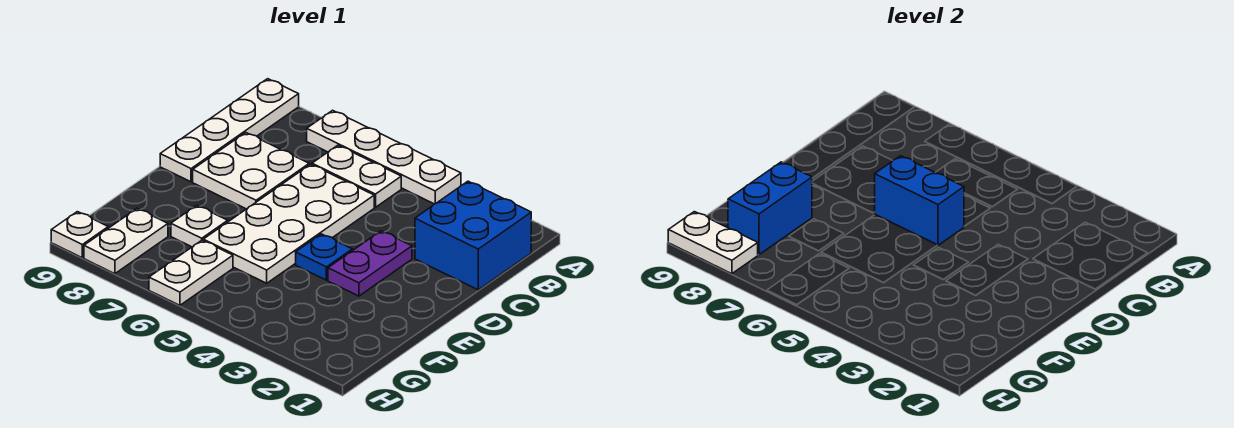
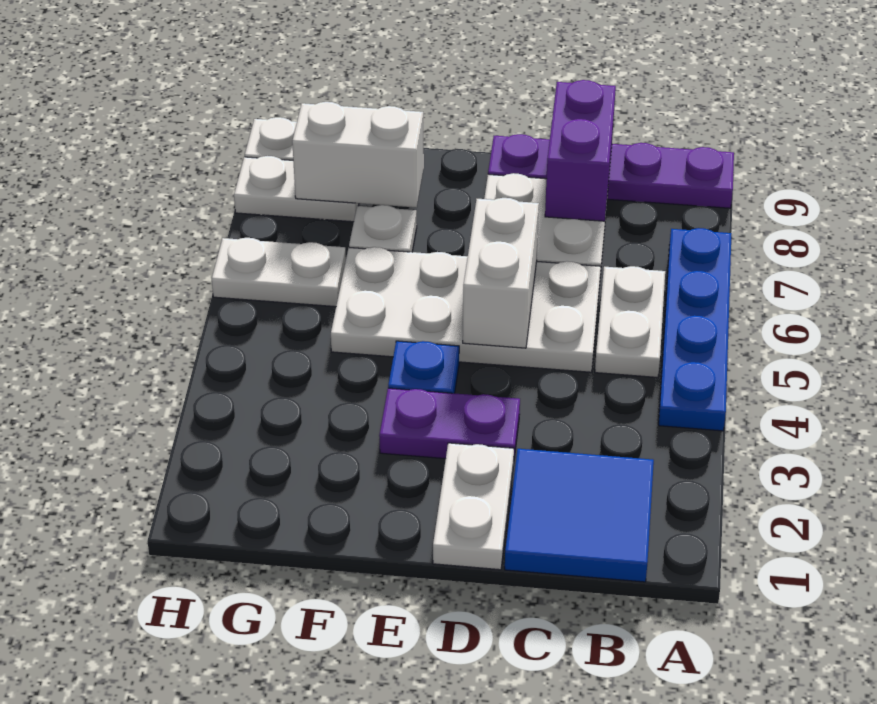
white plate A4:A7 level 1 -> blue plate A4:A7 level 1
white plate A9:D9 level 1 -> purple plate A9:D9 level 1
blue brick B1:C2 level 1 -> blue tile B1:C2 level 1
none -> purple brick C8:C9 level 2
blue brick D5:D6 level 2 -> white brick D5:D6 level 2
blue brick F8:G8 level 2 -> white brick F8:G8 level 2
white plate H8:H9 level 2 -> white plate D1:D2 level 1

